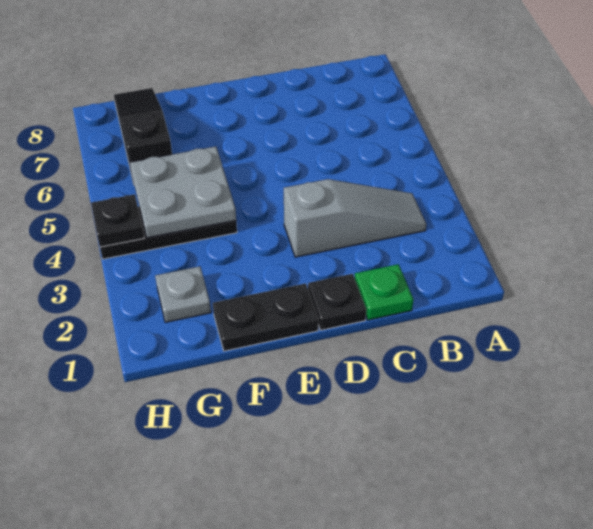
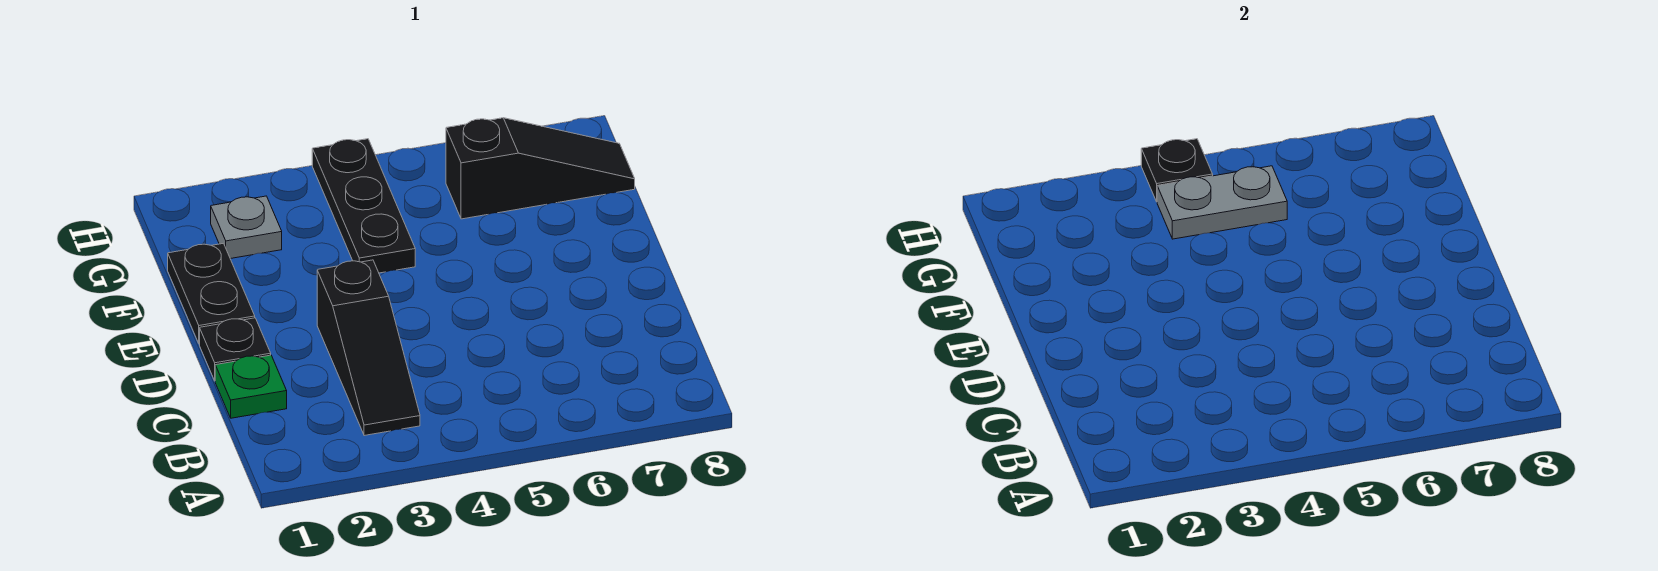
grey slope B3:D3 level 1 top D -> black slope B3:D3 level 1 top D
grey plate F4:G5 level 2 -> grey plate G4:G5 level 2

